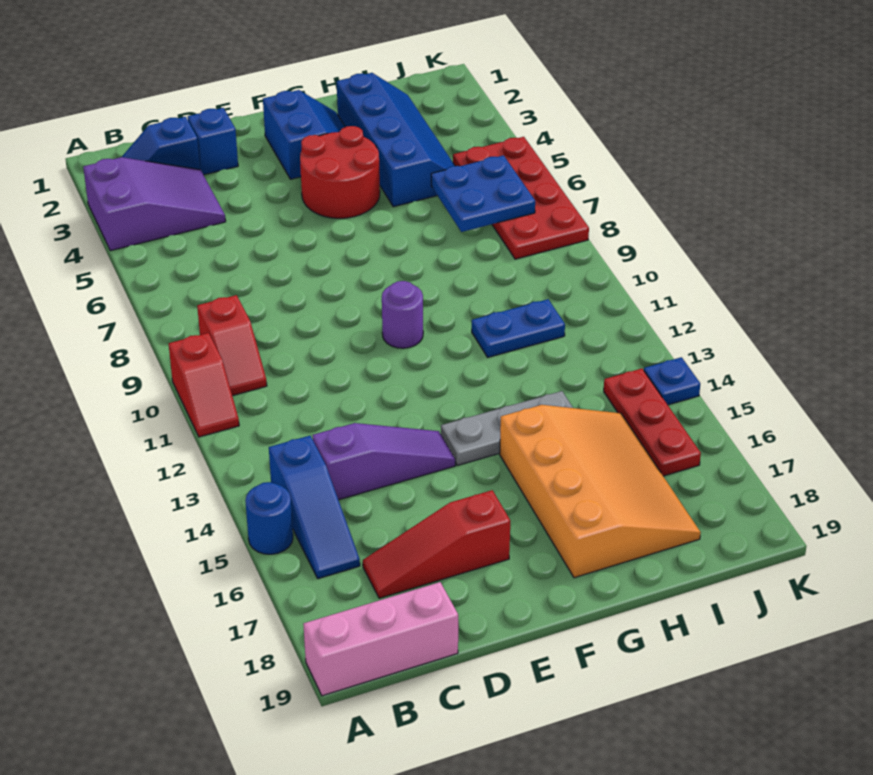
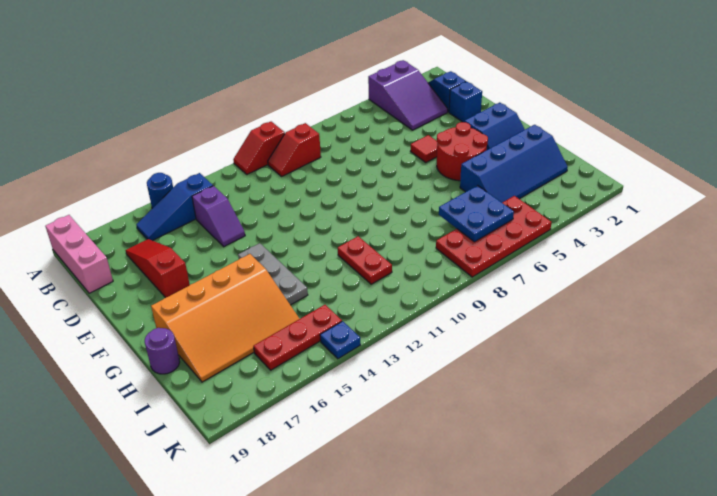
purple slope C14:E14 level 1 top C -> purple slope C14:D14 level 1 top C
none -> red tile E5 level 1
purple round brick F10 level 1 -> purple round brick H19 level 1
blue plate H11:I11 level 1 -> red plate H11:I11 level 1

